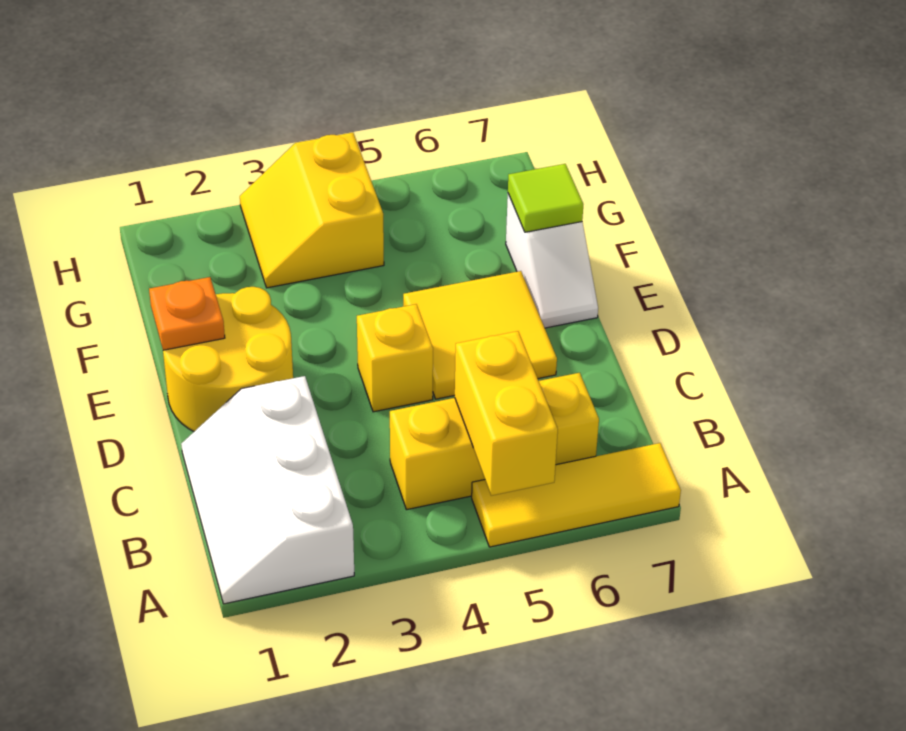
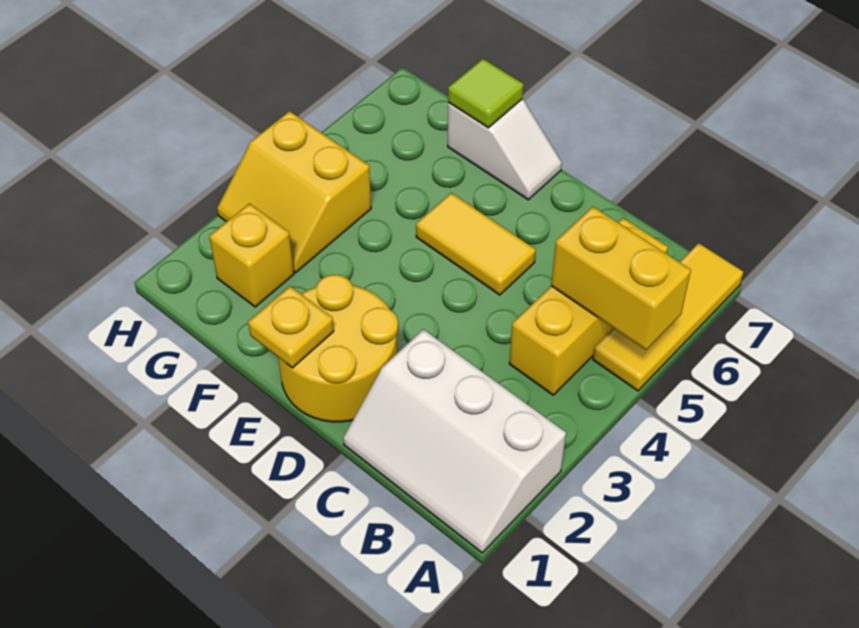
yellow brick D4 level 1 -> yellow brick G2 level 1
yellow tile D5:E6 level 1 -> yellow tile D5:E5 level 1
orange plate E1 level 2 -> yellow plate E1 level 2

